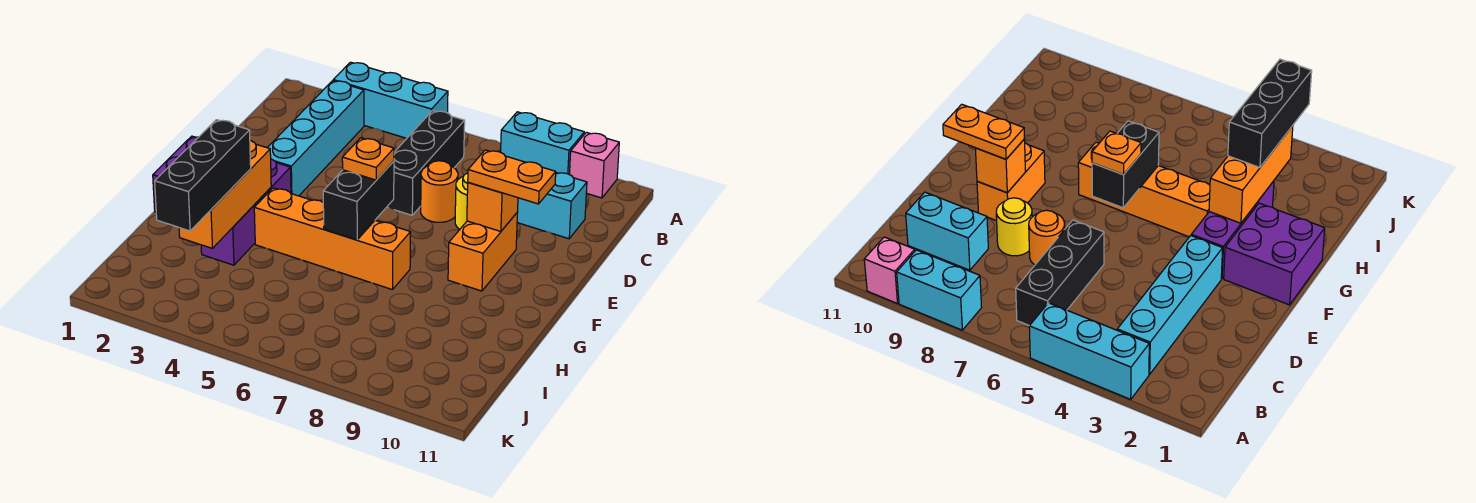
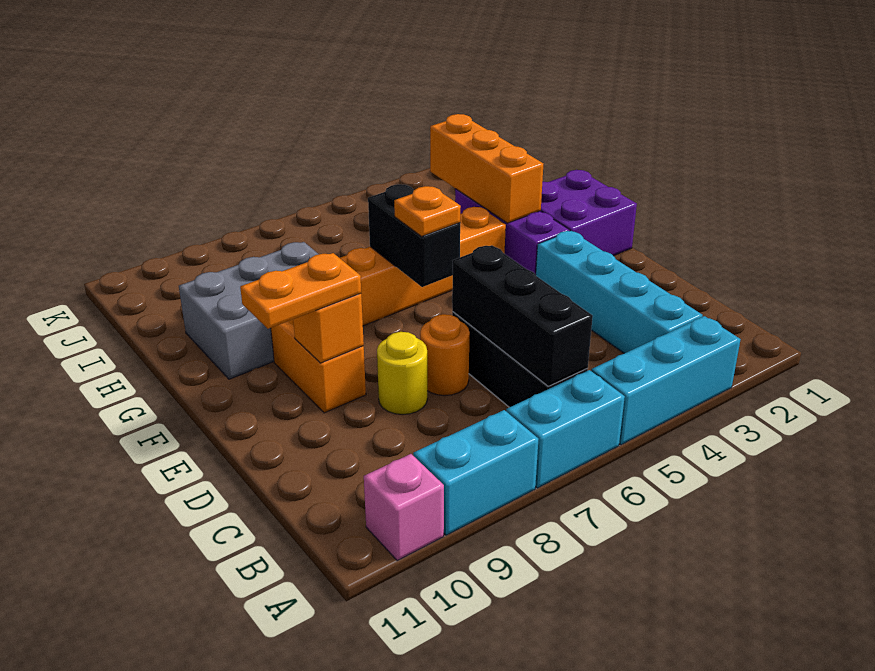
cyan brick C9:C10 level 1 -> cyan brick A6:A7 level 1
none -> grey brick G8:H10 level 1
black brick H3:J3 level 3 -> black brick B6:D6 level 2

